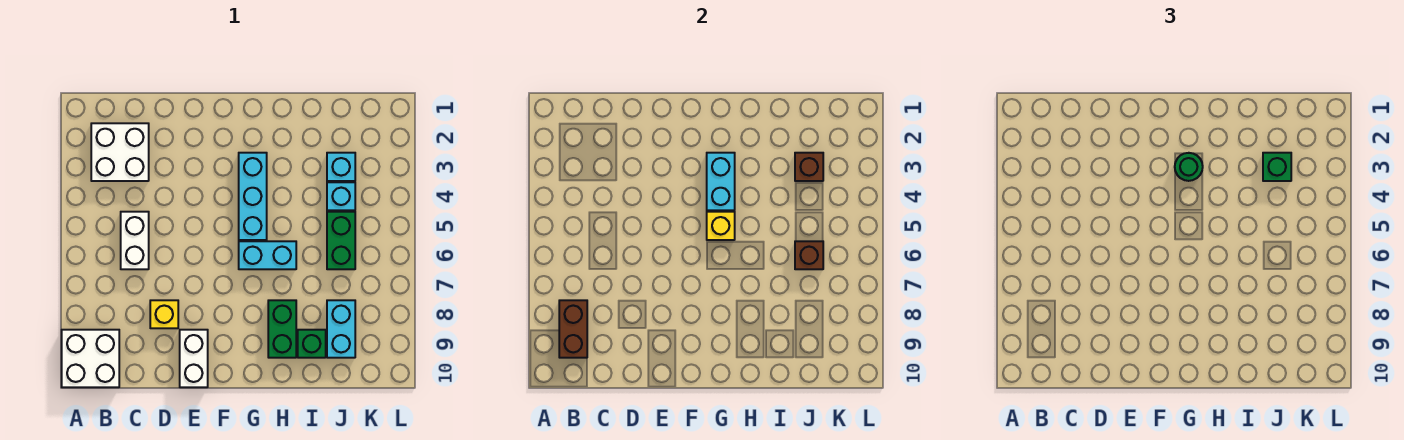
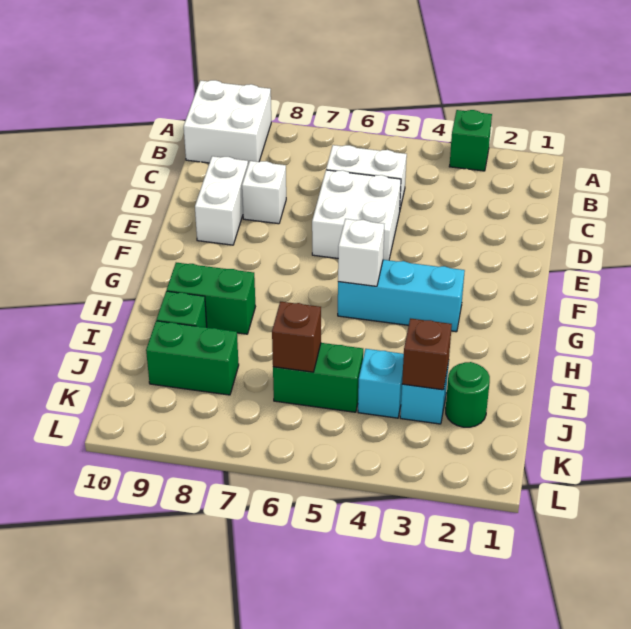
white brick B2:C3 level 1 -> white brick D5:E6 level 1
brown brick B8:B9 level 2 -> none
yellow brick D8 level 1 -> white brick D8 level 1
white brick E9:E10 level 1 -> white brick D9:E9 level 1
cyan brick G3:G4 level 2 -> none
green round brick G3 level 3 -> green round brick J2 level 1
yellow brick G5 level 2 -> white brick G5 level 2
cyan brick G6:H6 level 1 -> none
green brick J3 level 3 -> green brick A3 level 1
cyan brick J8:J9 level 1 -> green brick J8:J9 level 1

